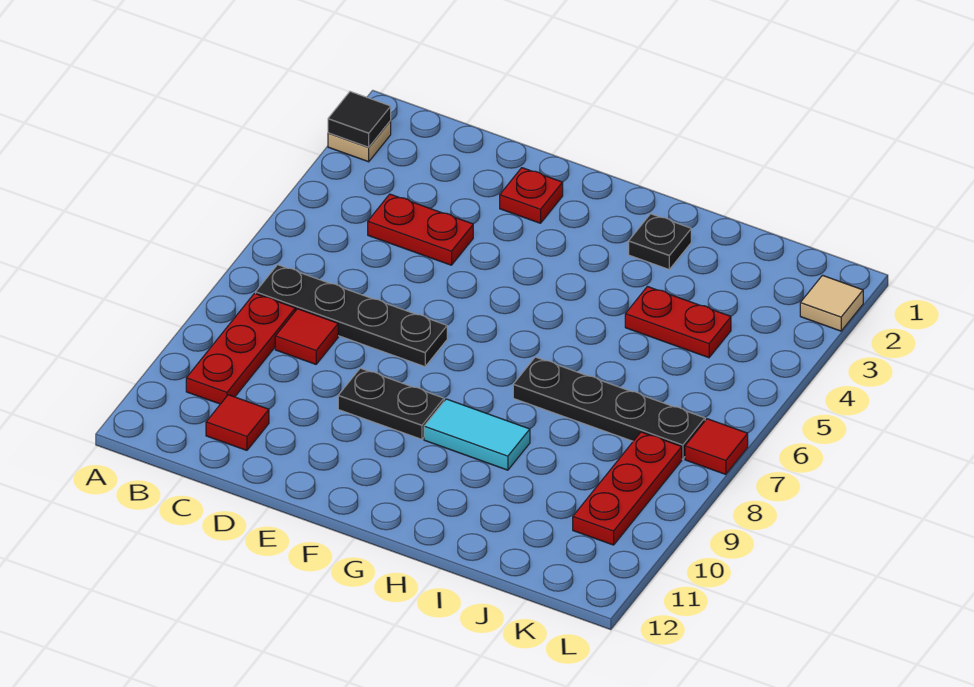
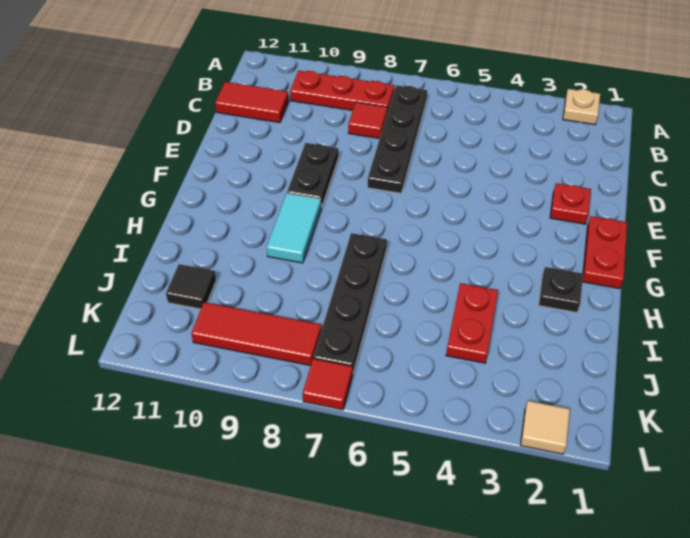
black tile A2 level 2 -> black tile J11 level 1
red plate C4:D4 level 1 -> red plate F1:G1 level 1
red tile C11 level 1 -> red tile C11:C12 level 1
red plate K8:K10 level 1 -> red tile K8:K10 level 1

